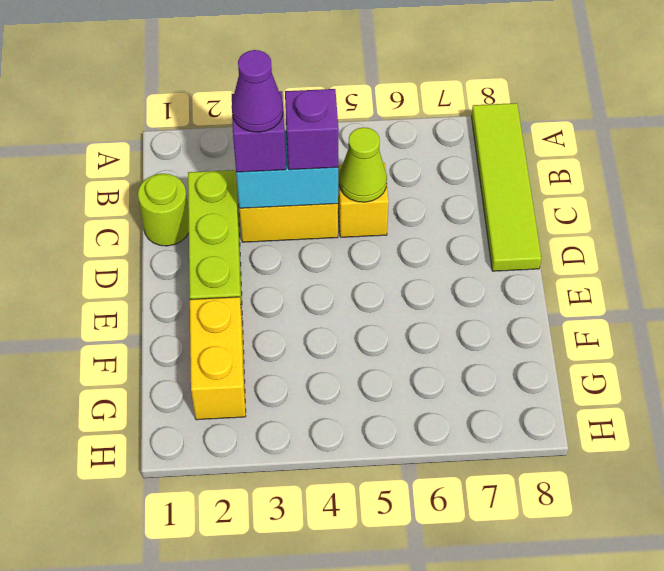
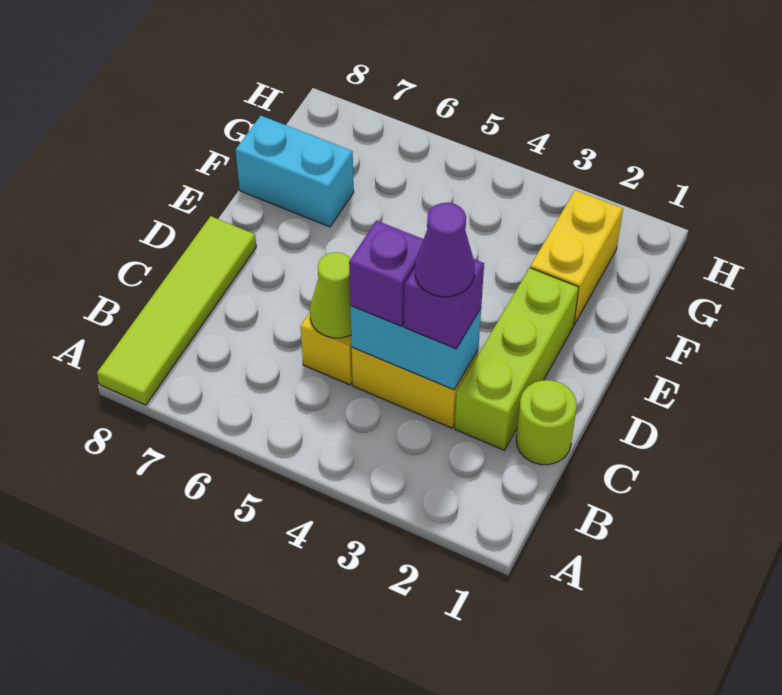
none -> cyan brick F7:F8 level 1

